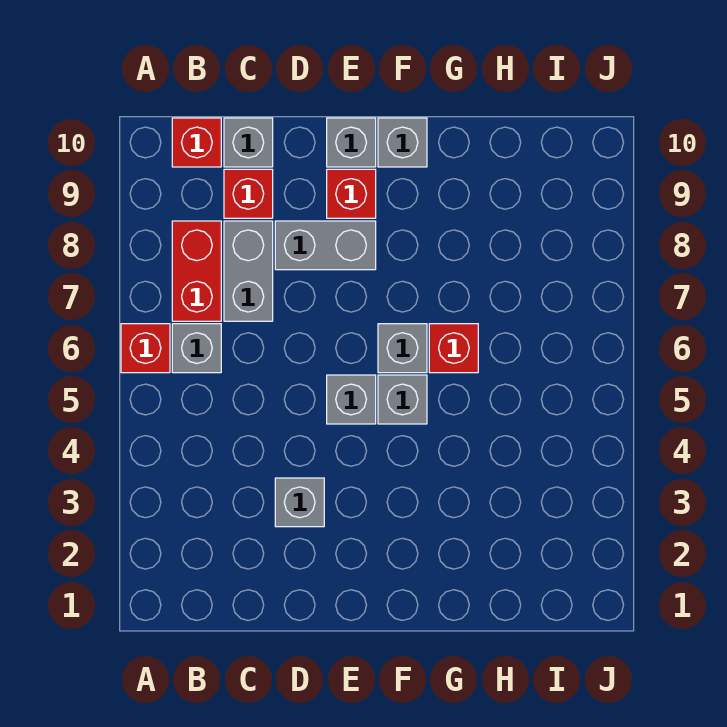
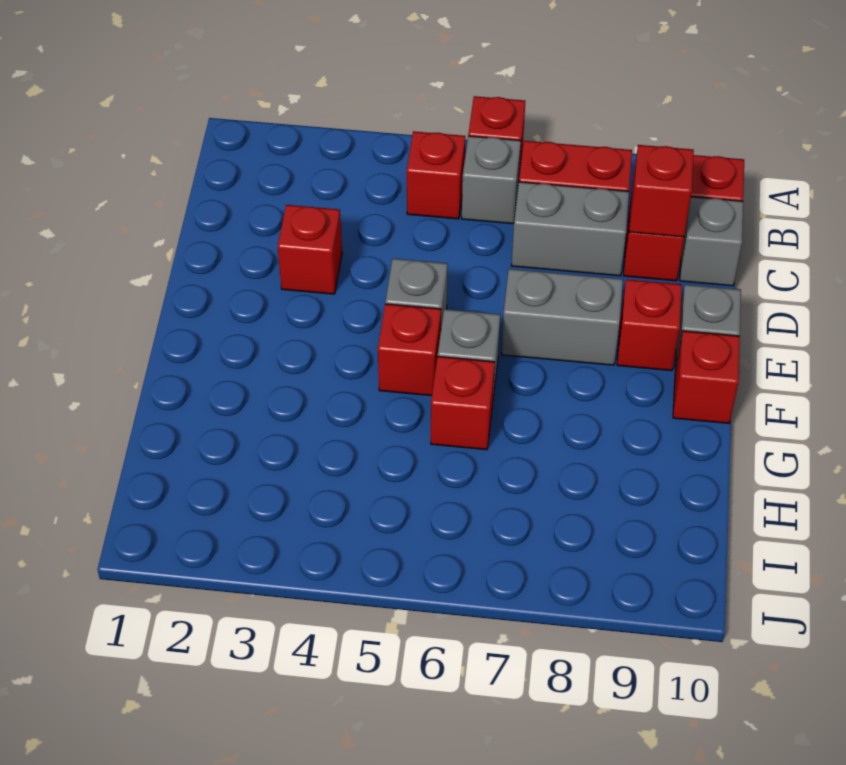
none -> red brick B5 level 1
none -> red brick C9 level 2
grey brick D3 level 1 -> red brick D3 level 1
grey brick D8:E8 level 1 -> grey brick E7:E8 level 1
grey brick F5 level 1 -> red brick F5 level 1
grey brick F10 level 1 -> red brick F10 level 1

